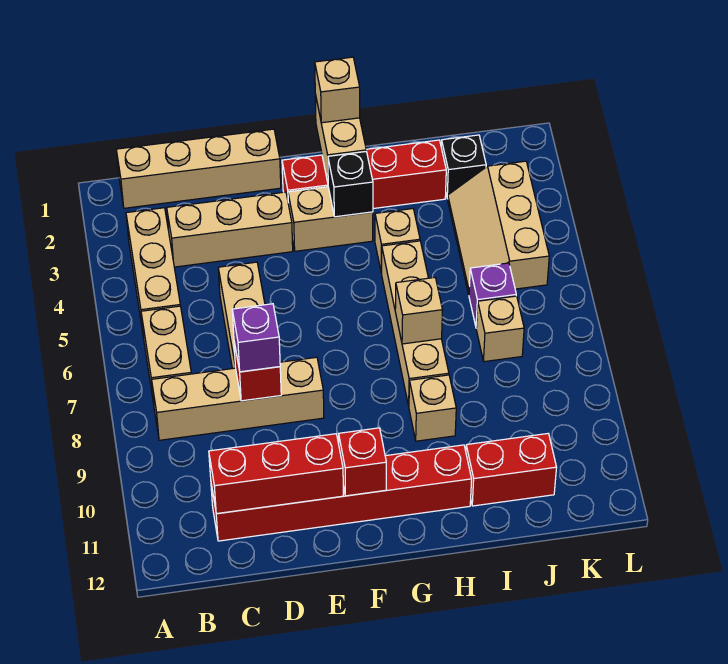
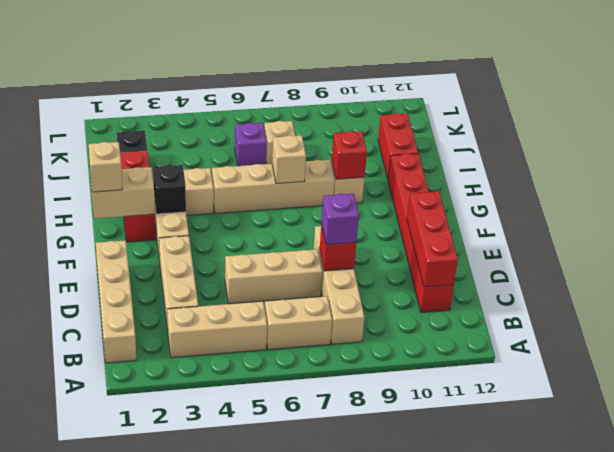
red brick F2:I2 level 1 -> red brick G2:I2 level 1
red brick F11 level 2 -> red brick H9 level 2
tan slope J3:K5 level 1 top K -> none

